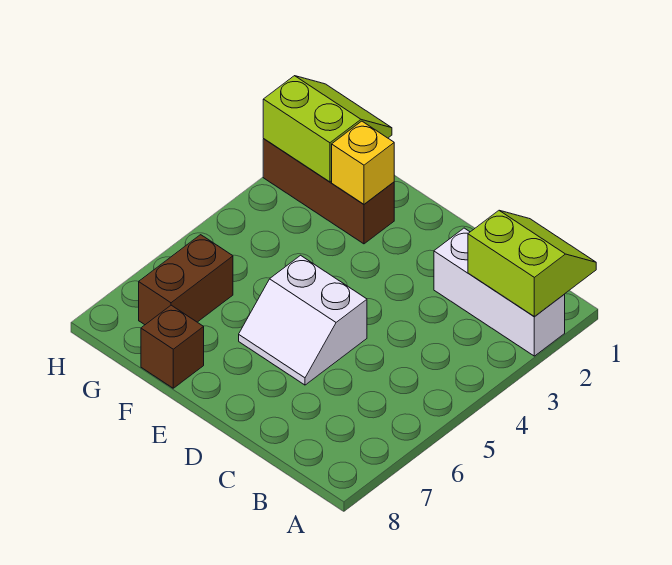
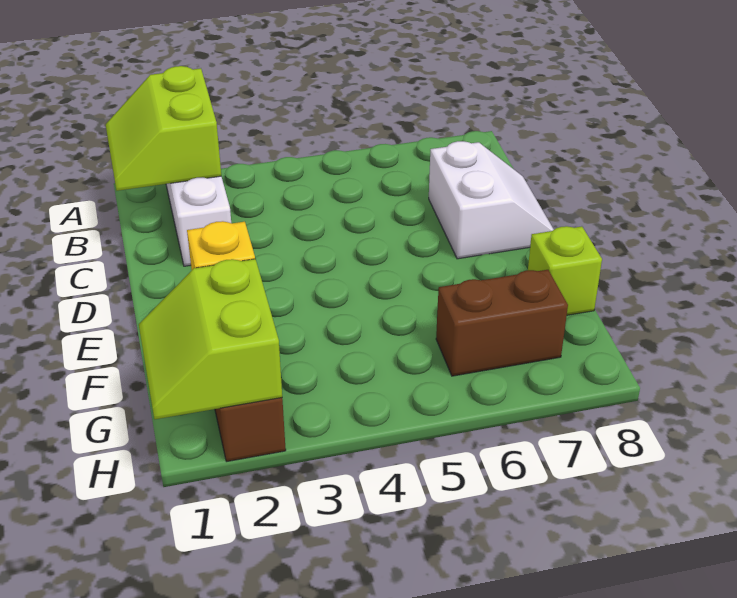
white slope D5:E6 level 1 top 5 -> white slope C7:D8 level 1 top 7
brown brick F8 level 1 -> lime brick F8 level 1

